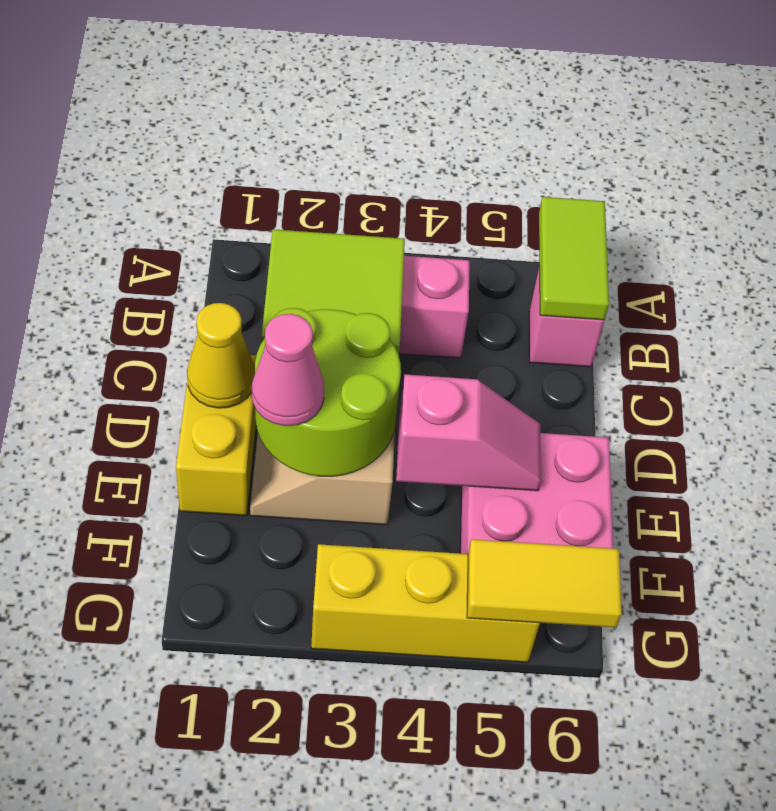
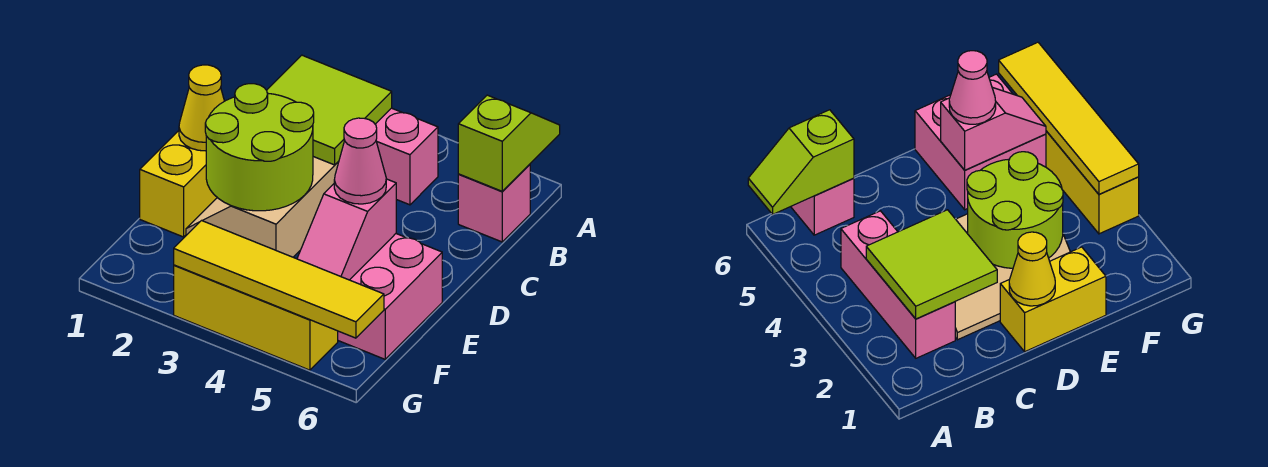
lime tile A6:B6 level 2 -> lime slope A6:B6 level 2 top B
pink cone E2 level 3 -> pink cone E5 level 3
pink slope E4:E5 level 2 top 4 -> pink slope E5:F5 level 2 top E
yellow tile G5:G6 level 2 -> yellow tile G3:G6 level 2

